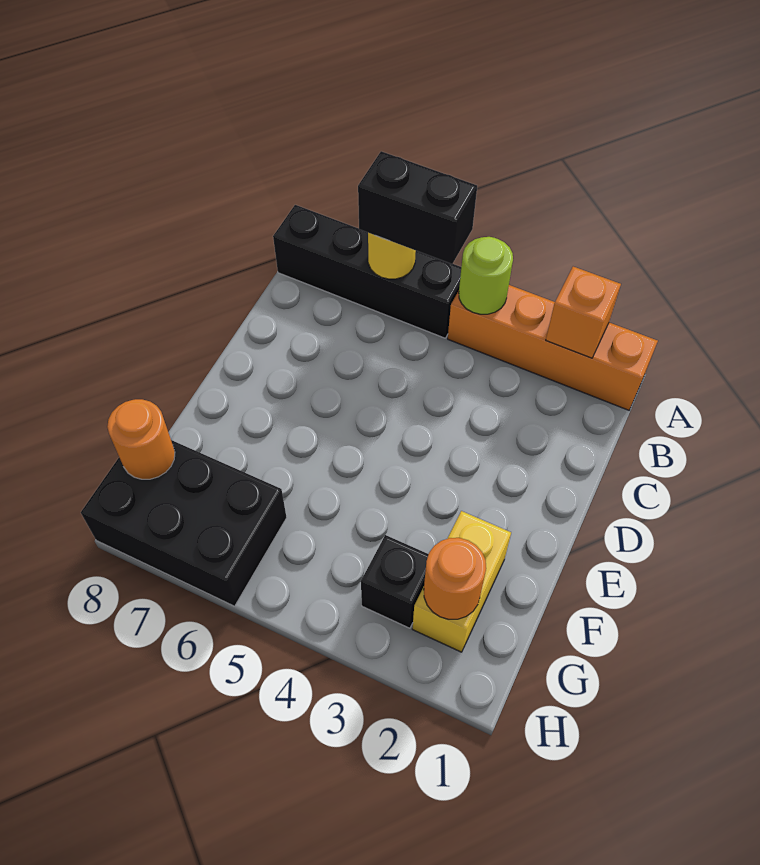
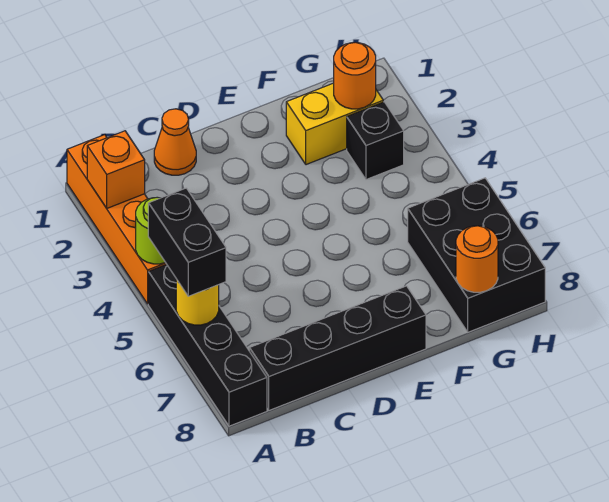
none -> black brick B8:E8 level 1
none -> orange cone C1 level 1

